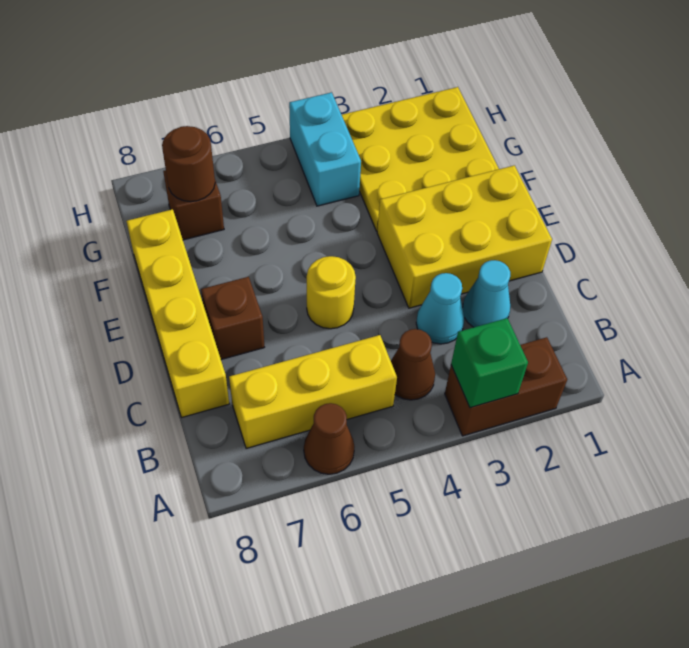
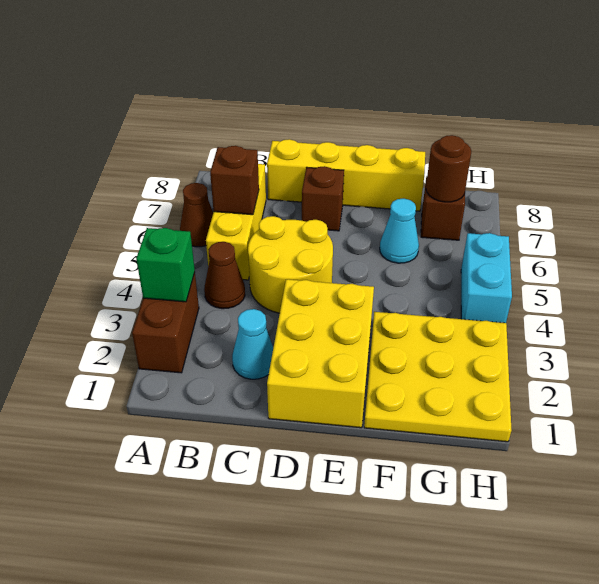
none -> brown brick B6 level 2
cyan cone C3 level 1 -> cyan cone F6 level 1
yellow round brick D5 level 1 -> yellow round brick C4:D5 level 1
cyan brick G4:H4 level 1 -> cyan brick H4:H5 level 1

